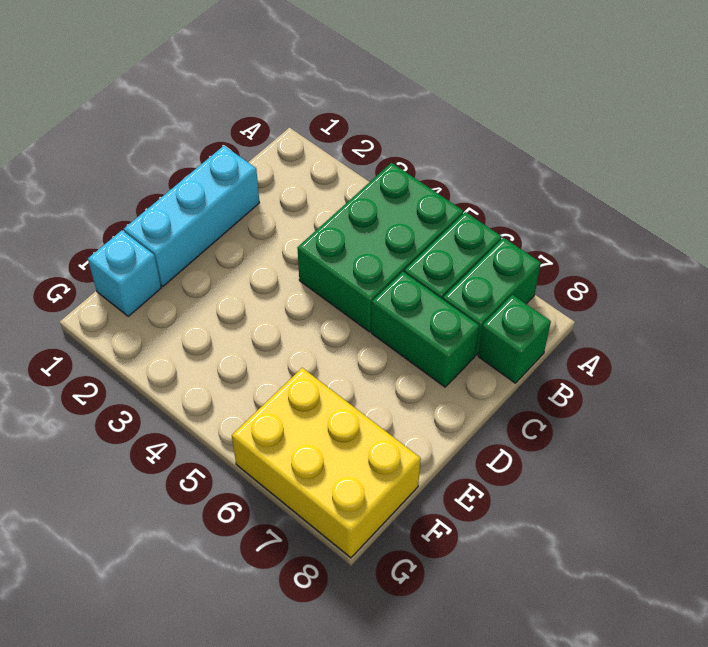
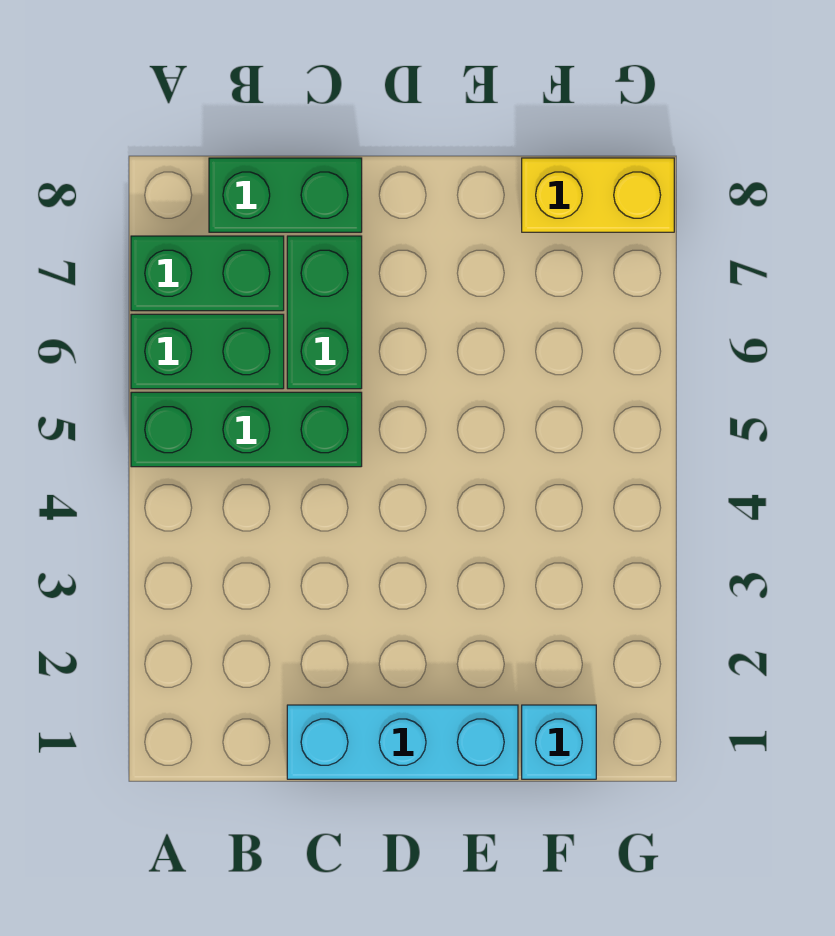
green brick A4:C5 level 1 -> green brick A5:C5 level 1
green brick B8 level 1 -> green brick B8:C8 level 1
yellow brick F6:G8 level 1 -> yellow brick F8:G8 level 1

